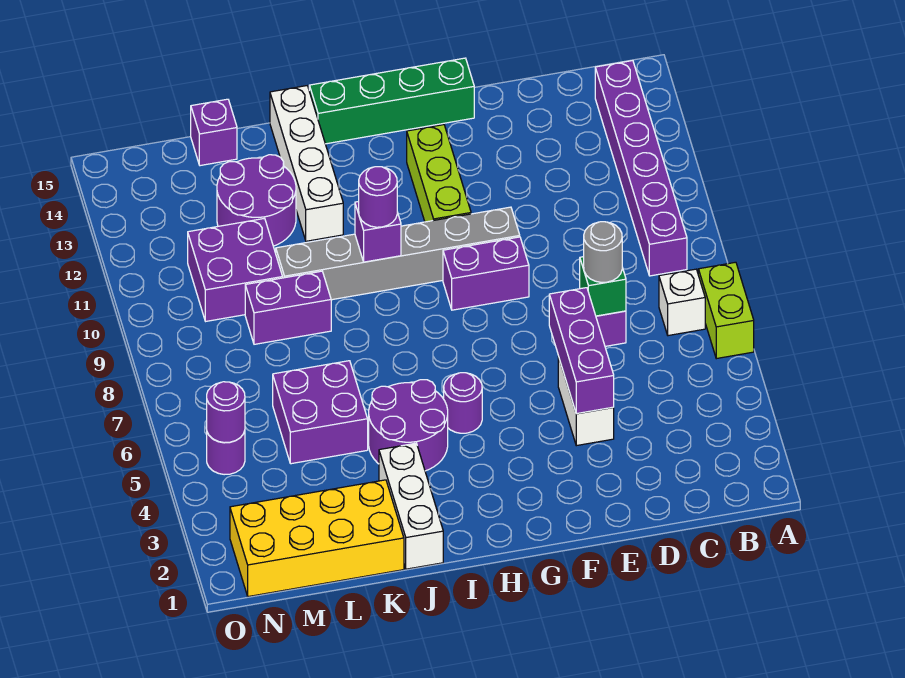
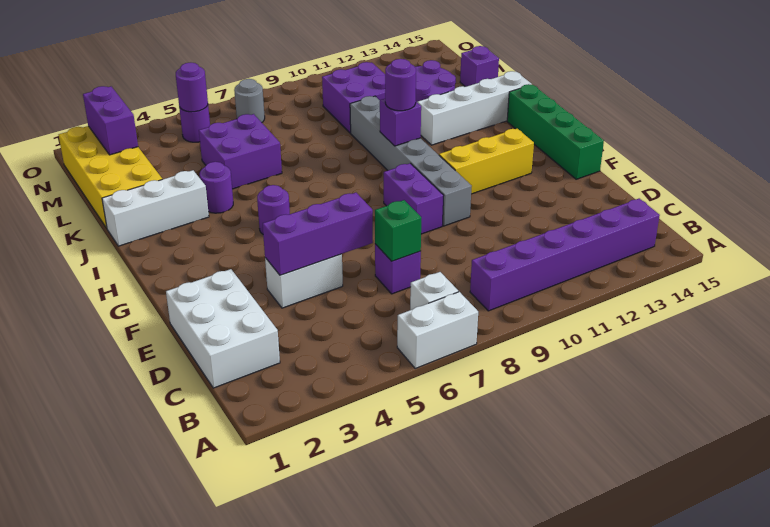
lime brick A6:A7 level 1 -> white brick A6:A7 level 1
none -> white brick C1:E2 level 1
grey round brick D7 level 3 -> grey round brick N7 level 1
lime brick G11:G13 level 1 -> yellow brick G11:G13 level 1
purple round brick I4:J5 level 1 -> purple round brick J4 level 1
purple brick K9:L9 level 1 -> purple brick M2:N2 level 2

